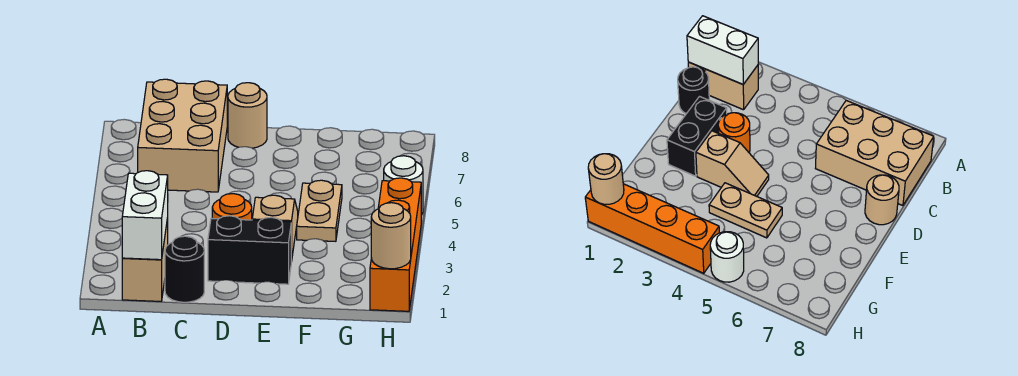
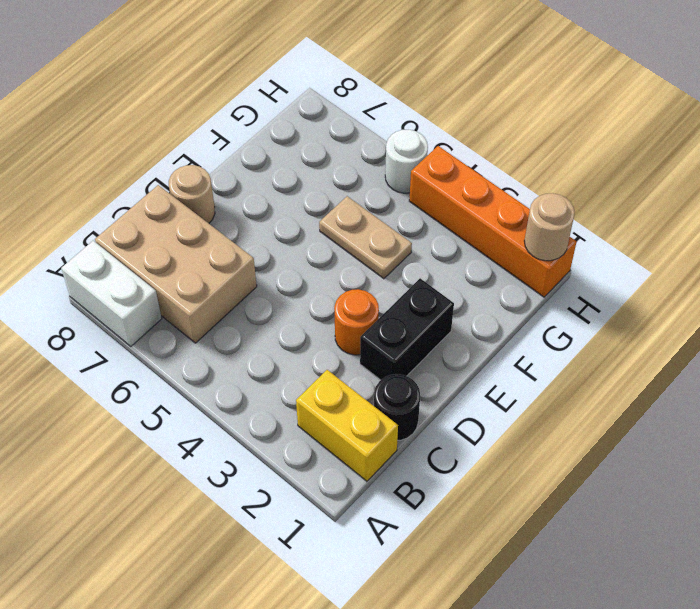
tan brick B1:B2 level 1 -> yellow brick B1:B2 level 1
white brick B1:B2 level 2 -> white brick A7:A8 level 1
tan slope E3:E4 level 1 top 3 -> none

